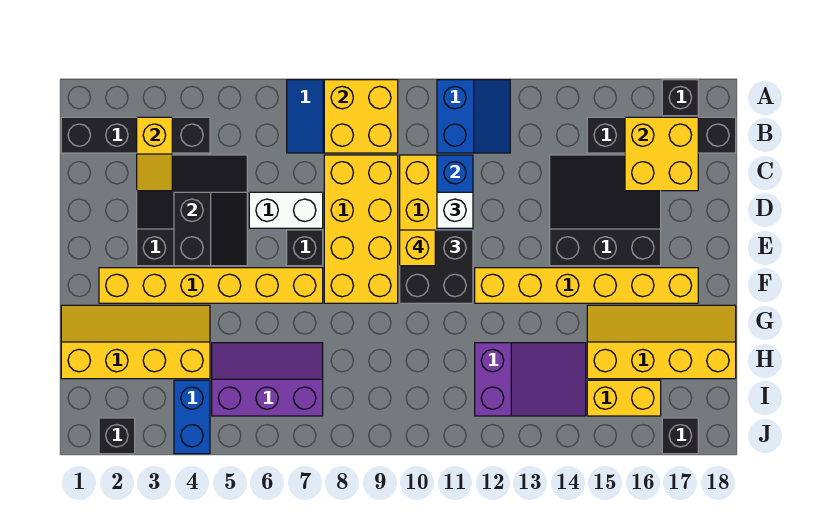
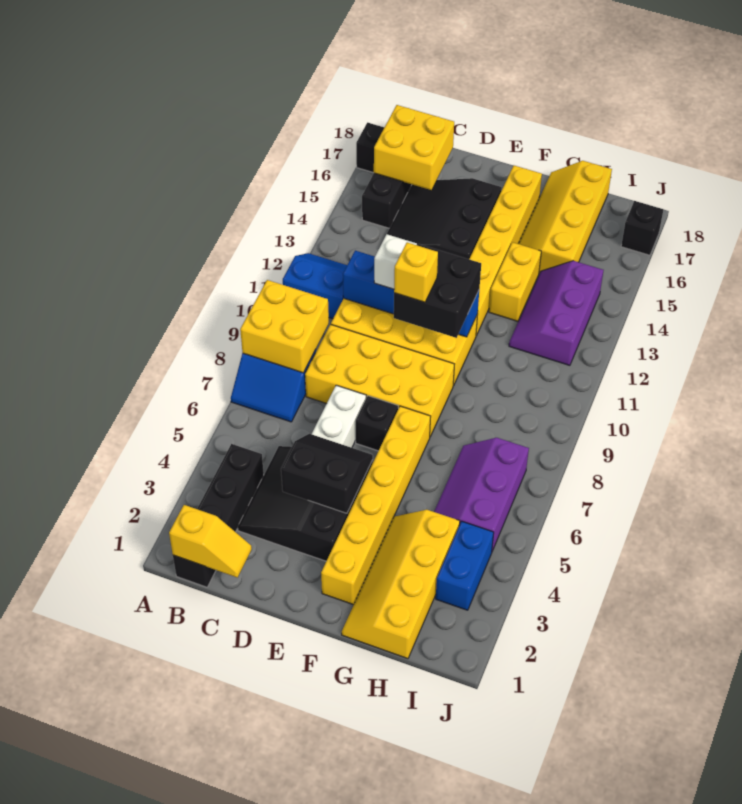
yellow slope B3:C3 level 2 top B -> yellow slope B1:C1 level 2 top B
purple slope H12:I14 level 1 top 12 -> purple slope H12:I14 level 1 top I
blue brick I4:J4 level 1 -> blue brick I3:I4 level 1
yellow brick I15:I16 level 1 -> yellow brick G13:G14 level 1
black brick J2 level 1 -> none

